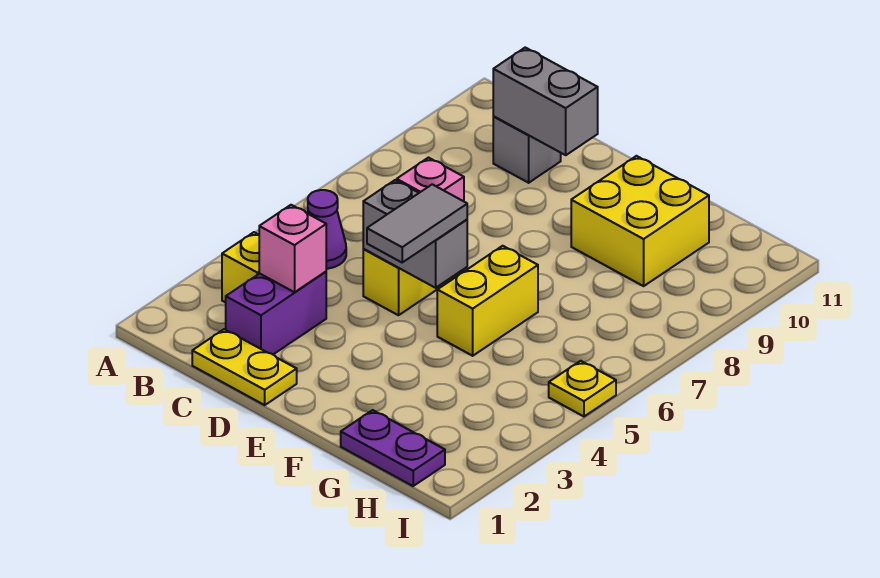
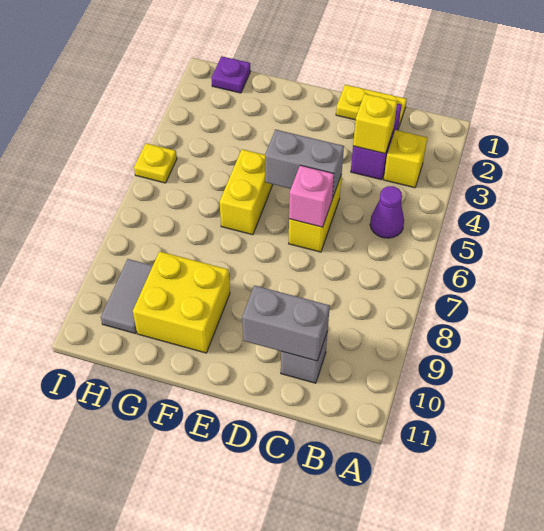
pink brick C3 level 2 -> yellow brick C3 level 2
grey tile E4:E5 level 3 -> grey tile H9:H10 level 1
purple plate G1:H1 level 1 -> purple plate H1 level 1

